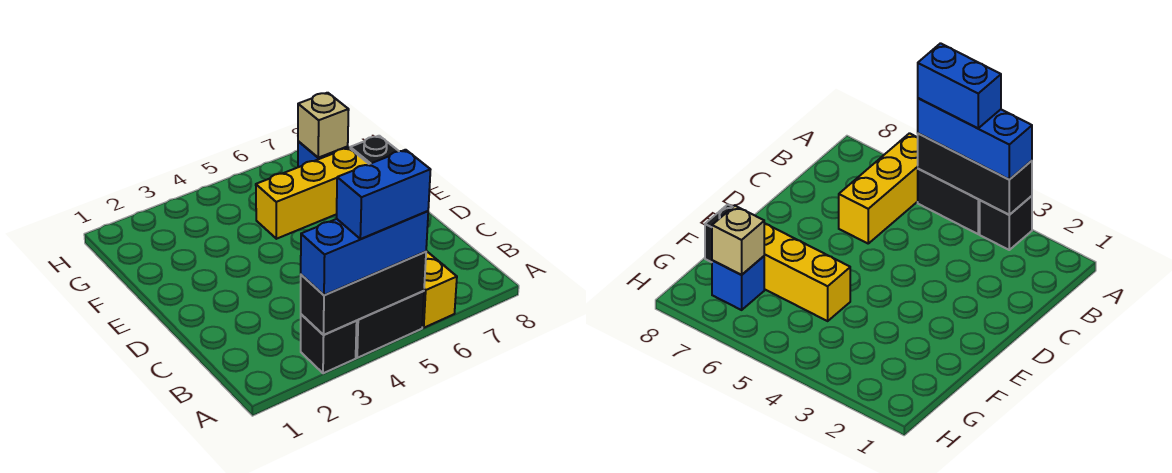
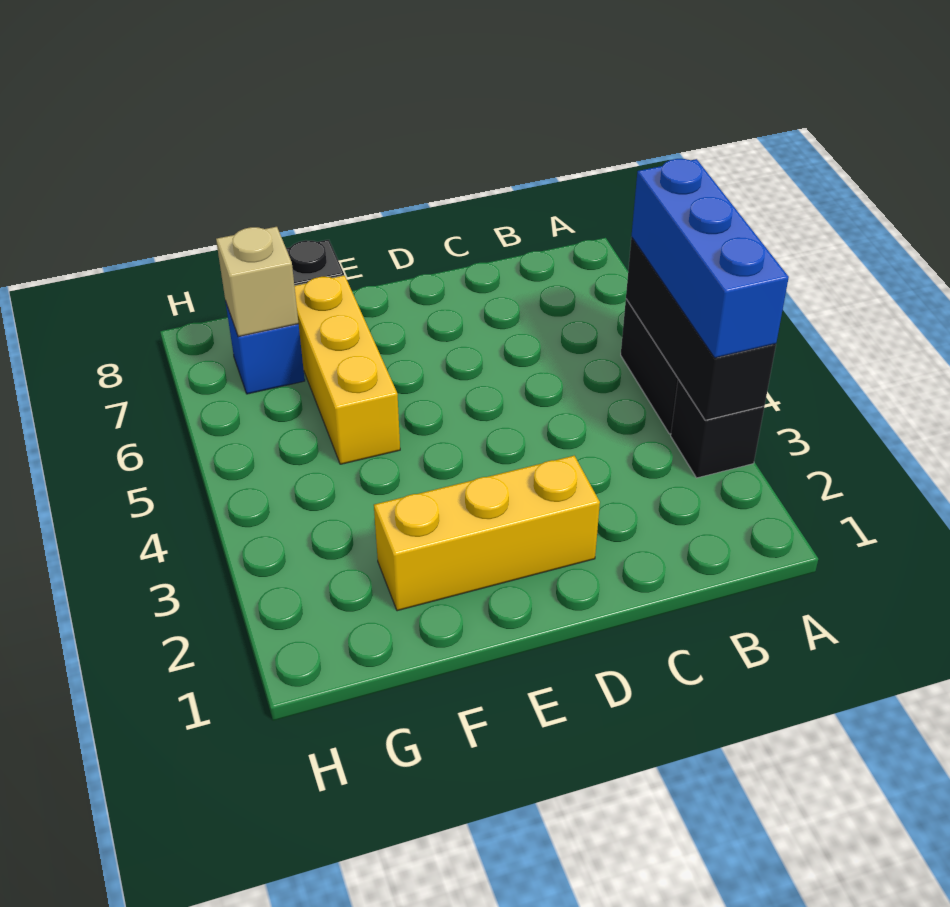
blue brick A4:A5 level 4 -> none
yellow brick A6:C6 level 1 -> yellow brick D2:F2 level 1

